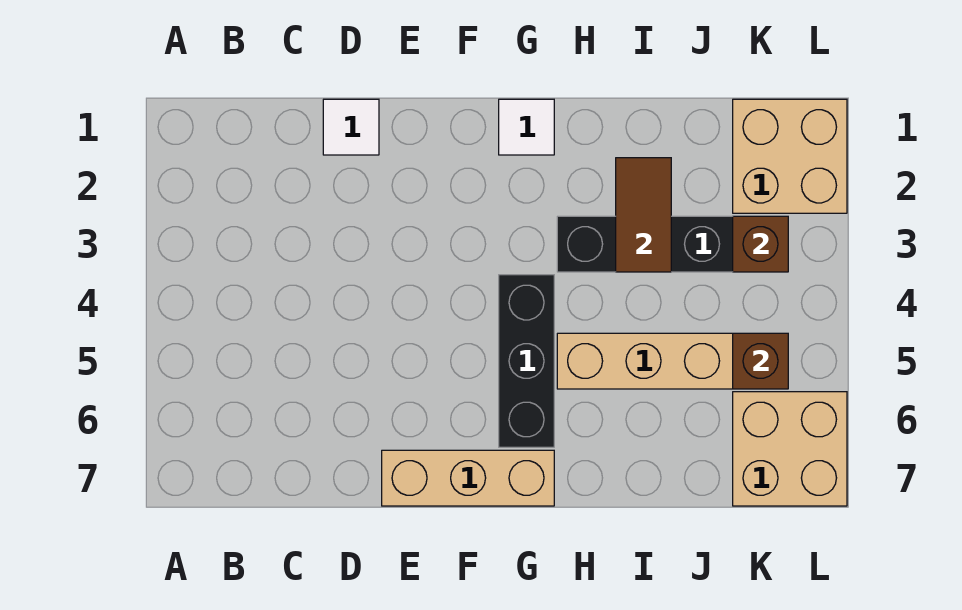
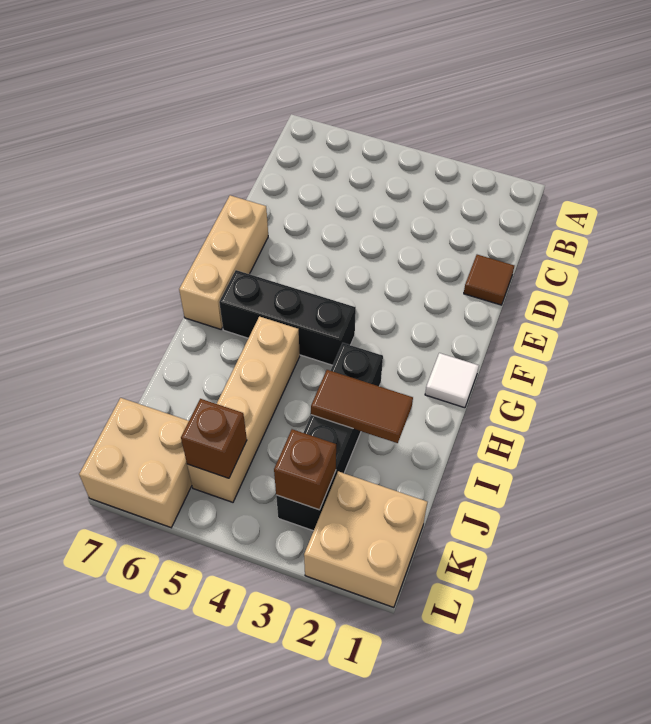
white tile D1 level 1 -> brown tile D1 level 1

